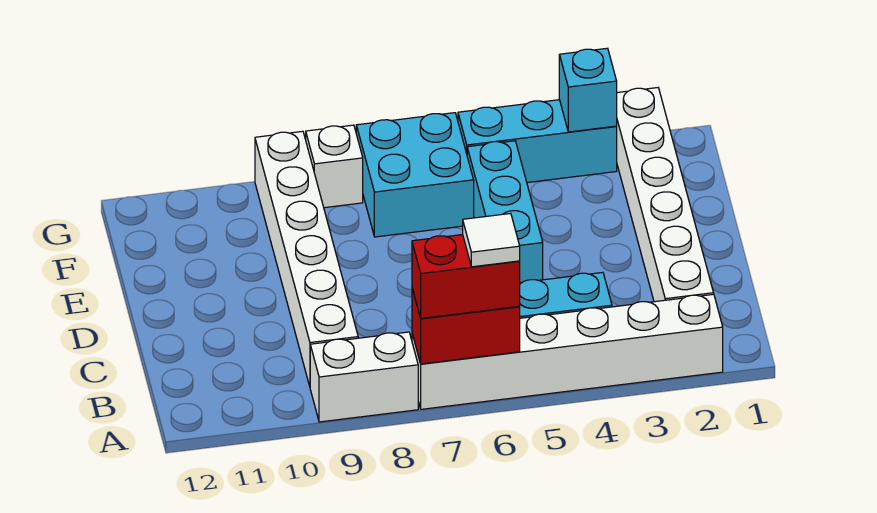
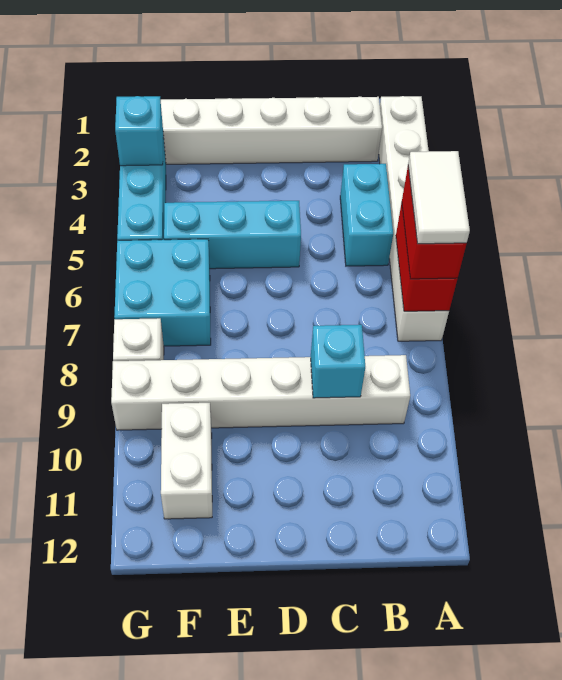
white tile A6 level 4 -> white tile A6:A7 level 4
white brick A8:A9 level 1 -> white brick F10:F11 level 1
none -> cyan brick C9 level 2

